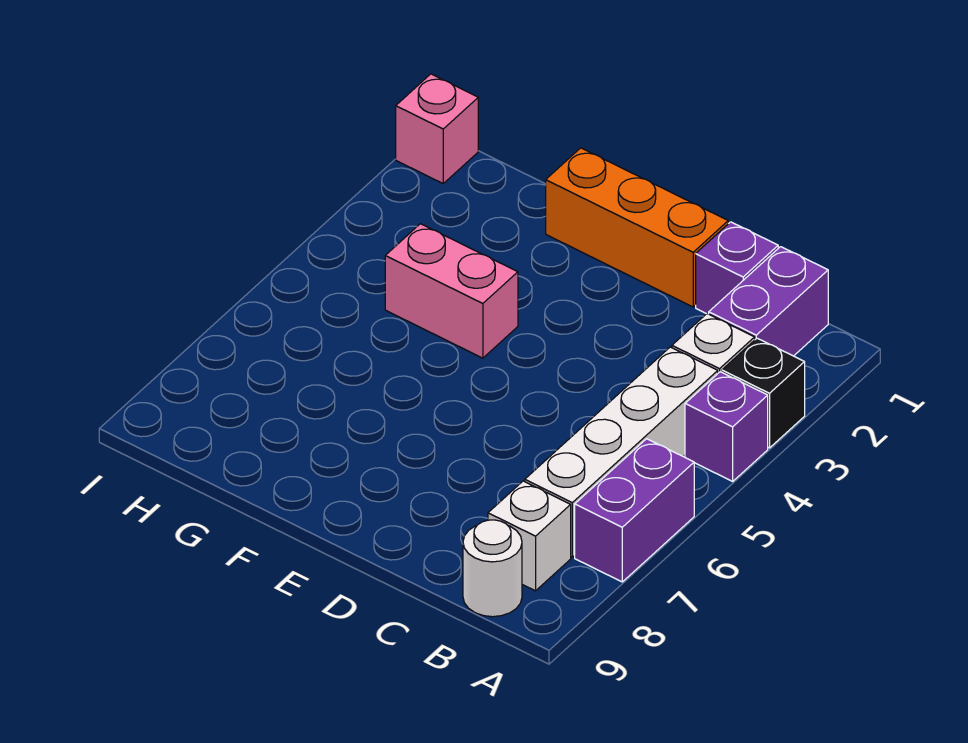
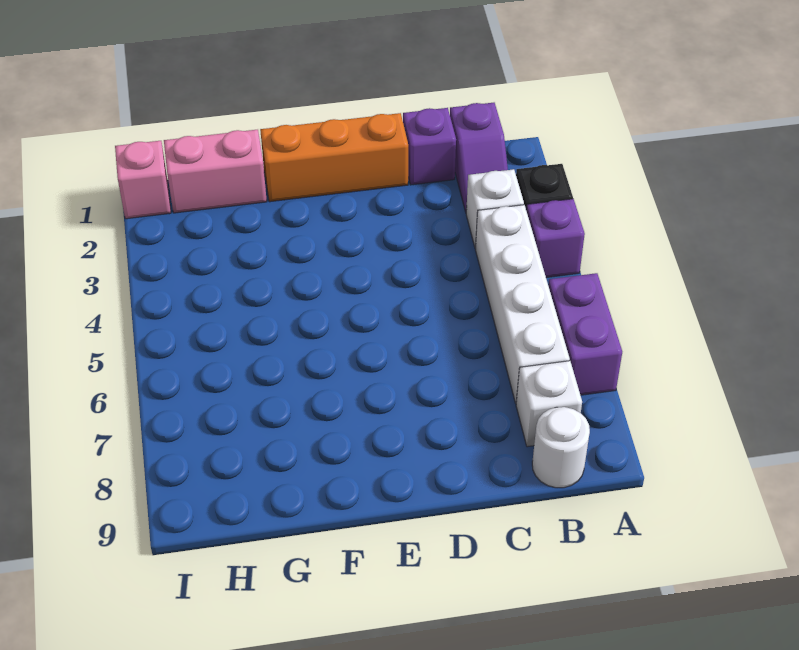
purple brick B1:B2 level 1 -> purple slope B1:B2 level 1 top 1
pink brick F4:G4 level 1 -> pink brick G1:H1 level 1

